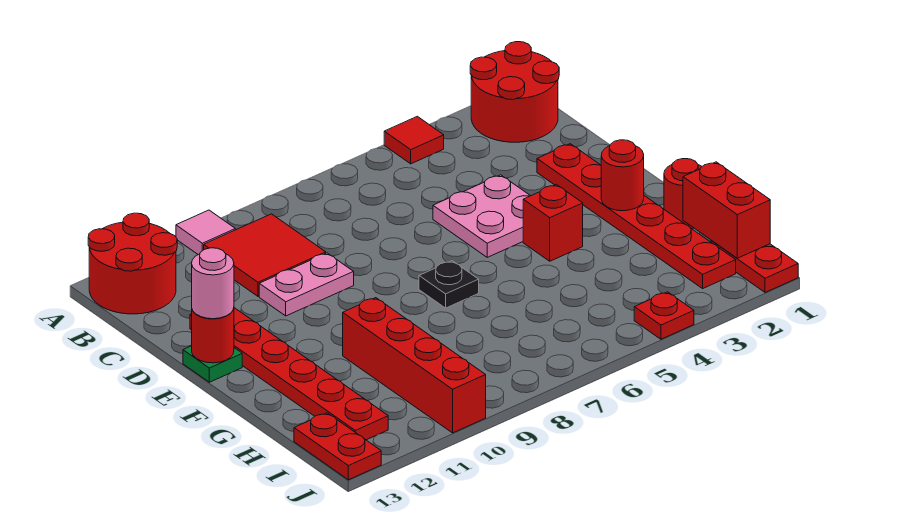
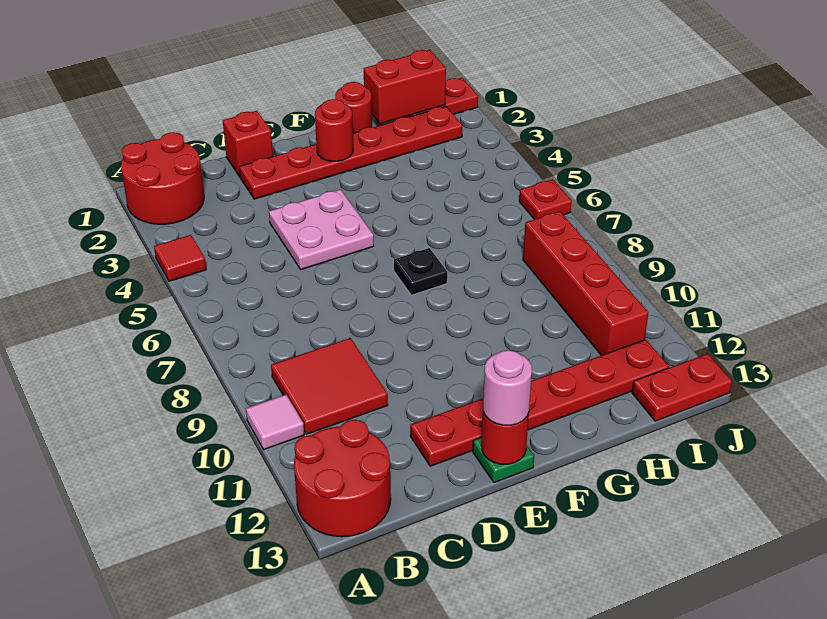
pink plate D9:D10 level 1 -> none
red brick F4 level 1 -> red brick D1 level 1
red brick G10:J10 level 1 -> red brick I8:I11 level 1
red plate J4 level 1 -> red plate J6 level 1

